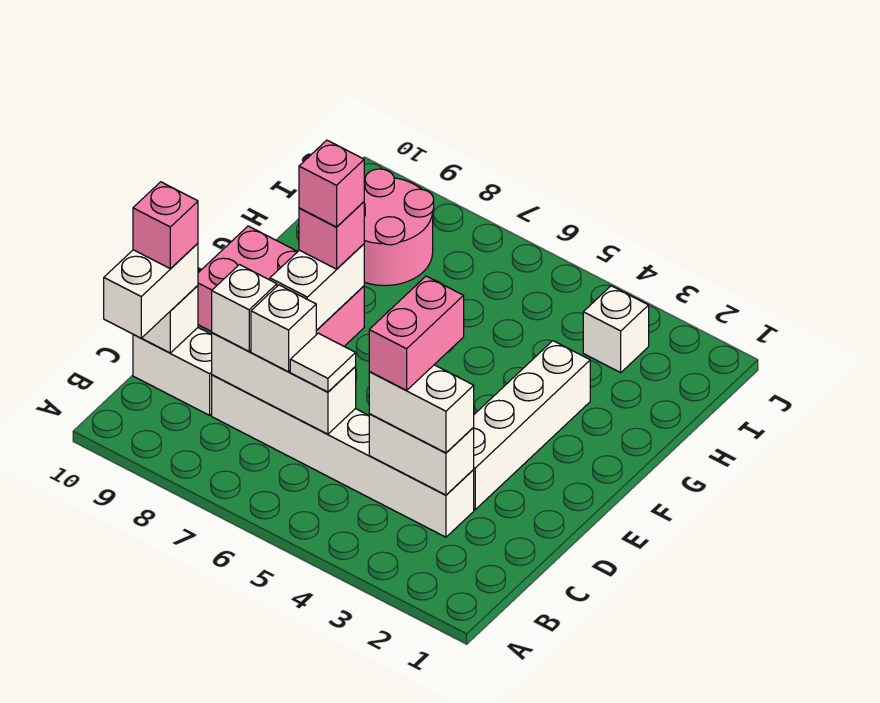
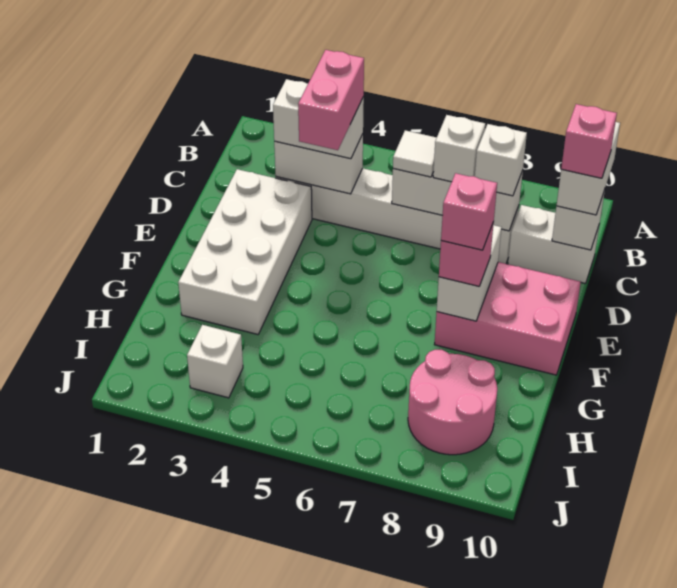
white brick D3:G3 level 1 -> white brick D2:G3 level 1

